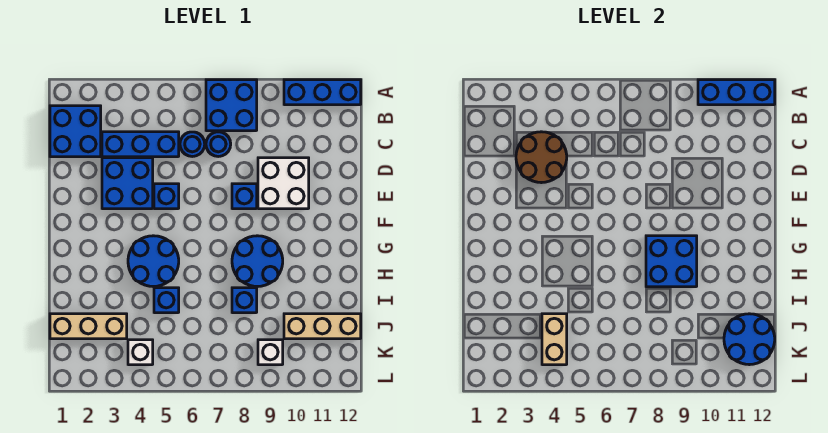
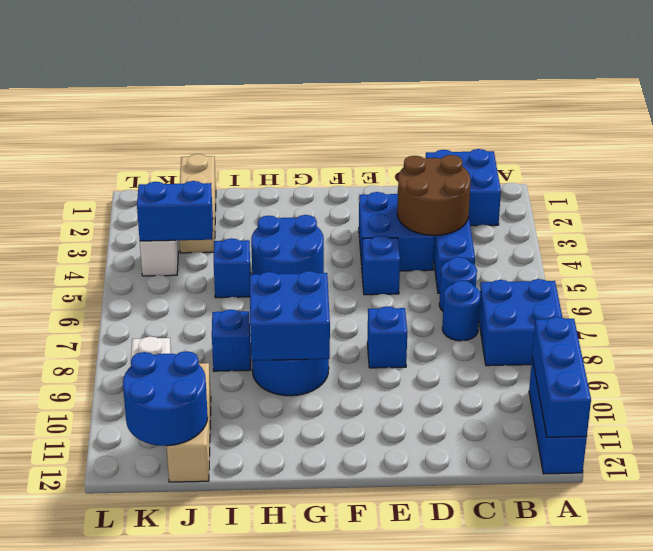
white brick D9:E10 level 1 -> none
tan brick J4:K4 level 2 -> blue brick J4:K4 level 2

